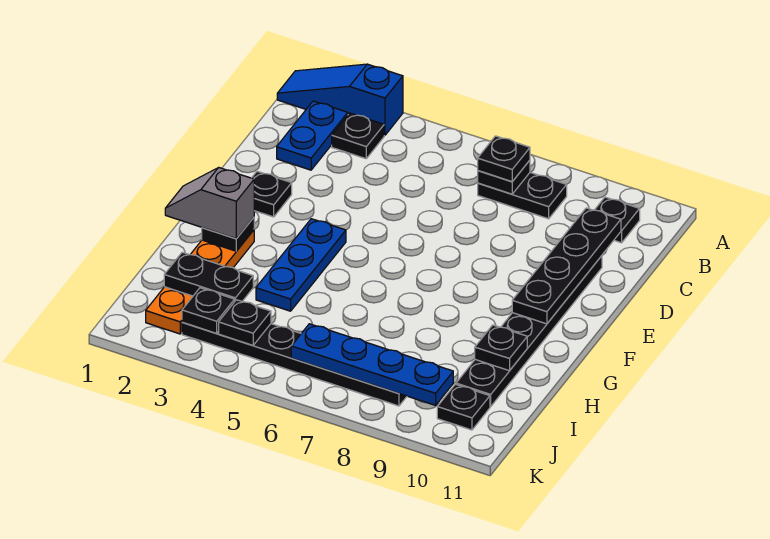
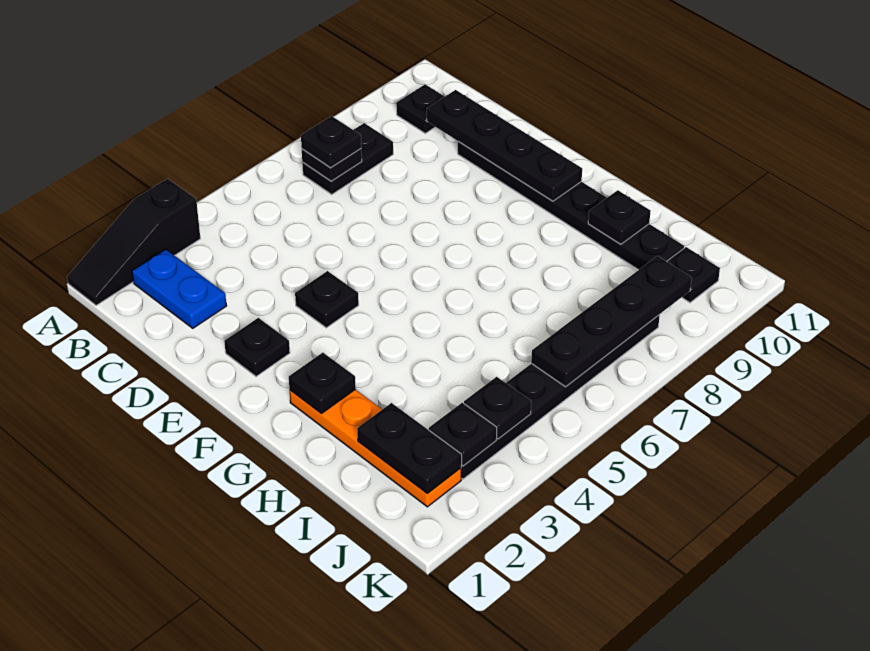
blue slope A1:A3 level 1 top 3 -> black slope A1:A3 level 1 top 3
black plate B3 level 1 -> black plate E4 level 1
blue plate F4:H4 level 1 -> none
grey slope G1:G2 level 3 top 2 -> none
black plate I2:I3 level 2 -> black plate I2:J2 level 2
blue plate J6:J9 level 2 -> black plate J6:J9 level 2

